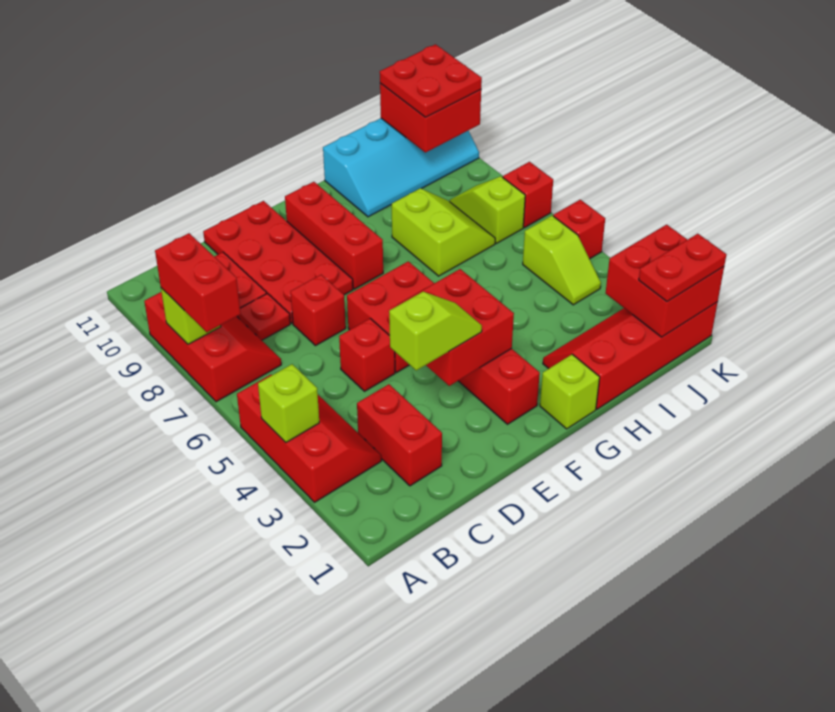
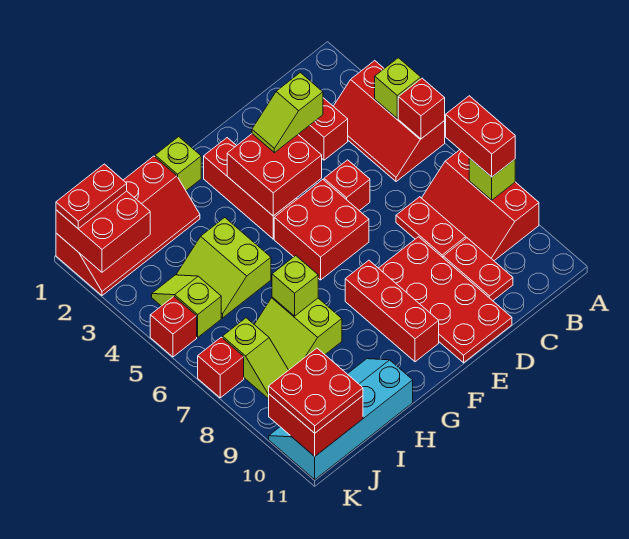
red plate C8 level 1 -> red plate C7:C8 level 1
red brick D7 level 1 -> red brick A5 level 2
none -> lime slope H4:I5 level 1 top H
none -> lime brick H7 level 2

